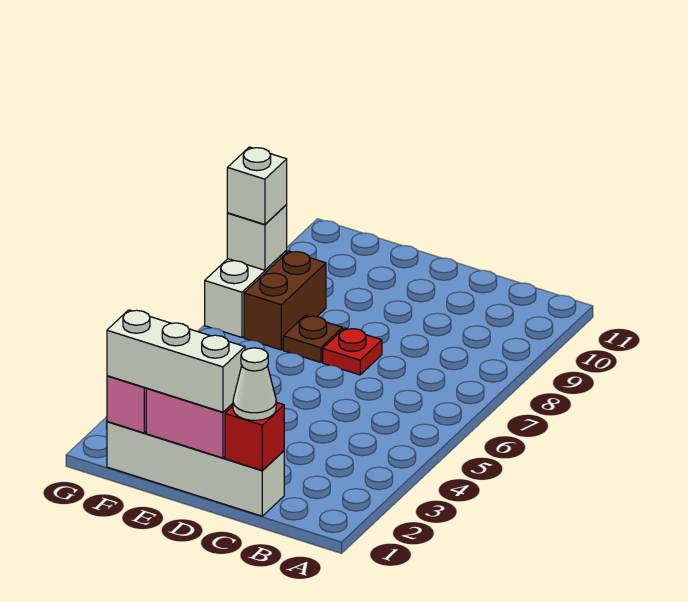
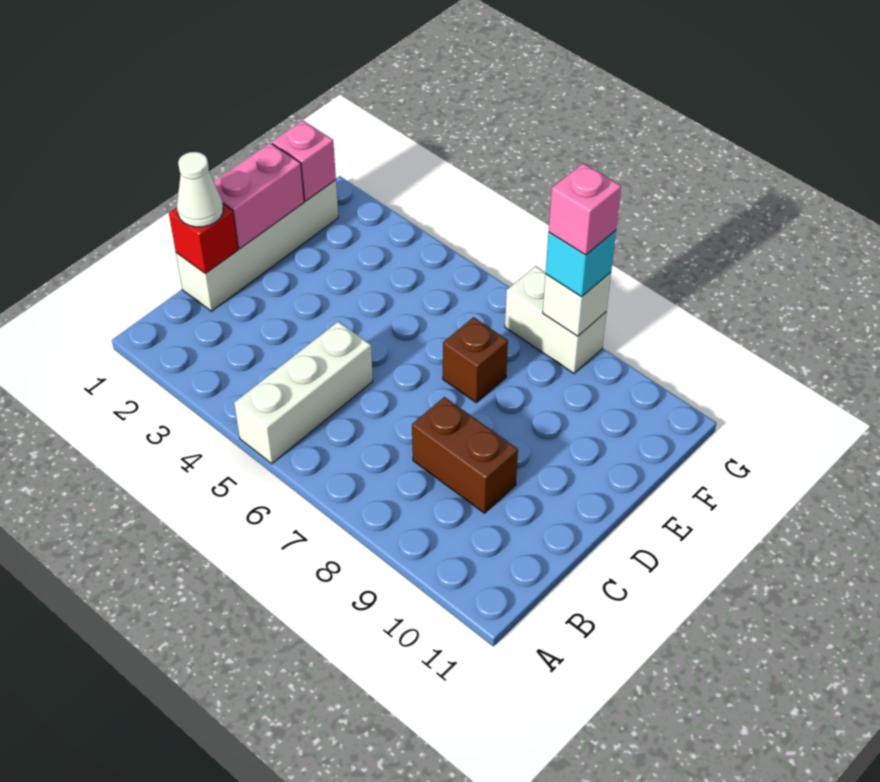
white brick D1:F1 level 3 -> white brick A5:C5 level 1
red plate D7 level 1 -> none
brown plate E7 level 1 -> brown brick E7 level 1
brown brick F7:F8 level 1 -> brown brick C8:C9 level 1
white brick G8 level 3 -> cyan brick G8 level 3
none -> pink brick G8 level 4

